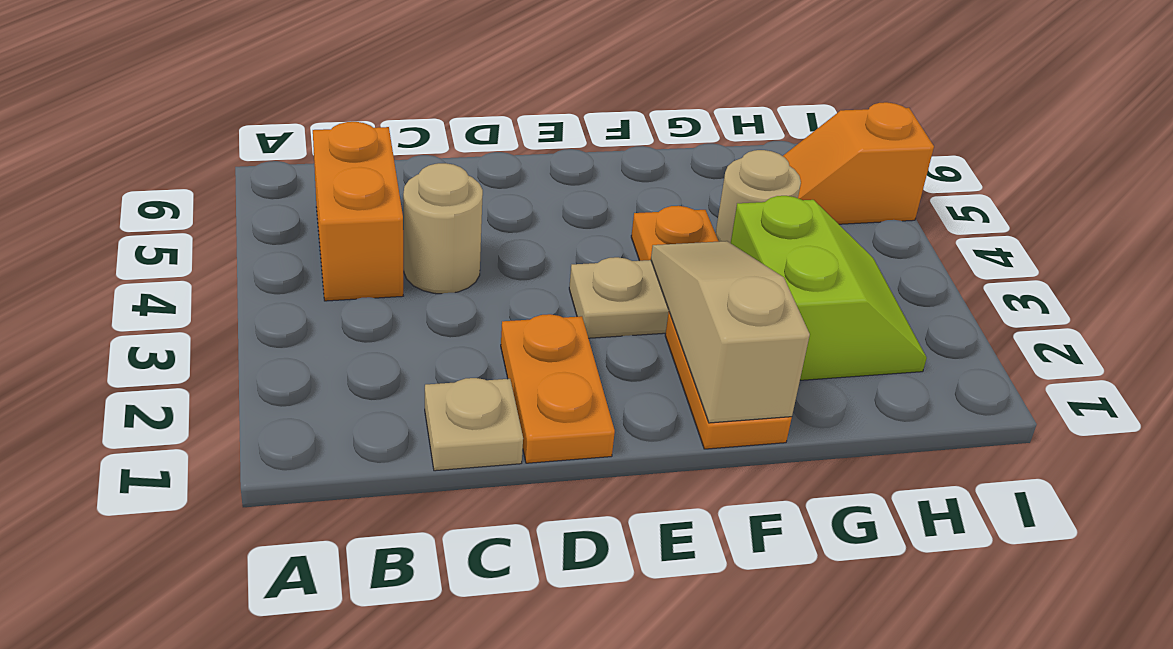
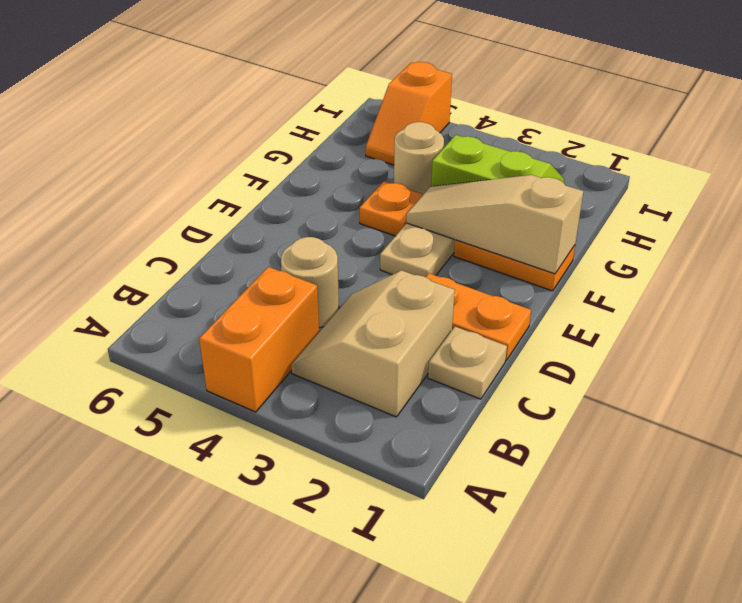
none -> tan slope B2:C3 level 1 top 2
orange brick B4:B5 level 1 -> orange brick A4:B4 level 1

